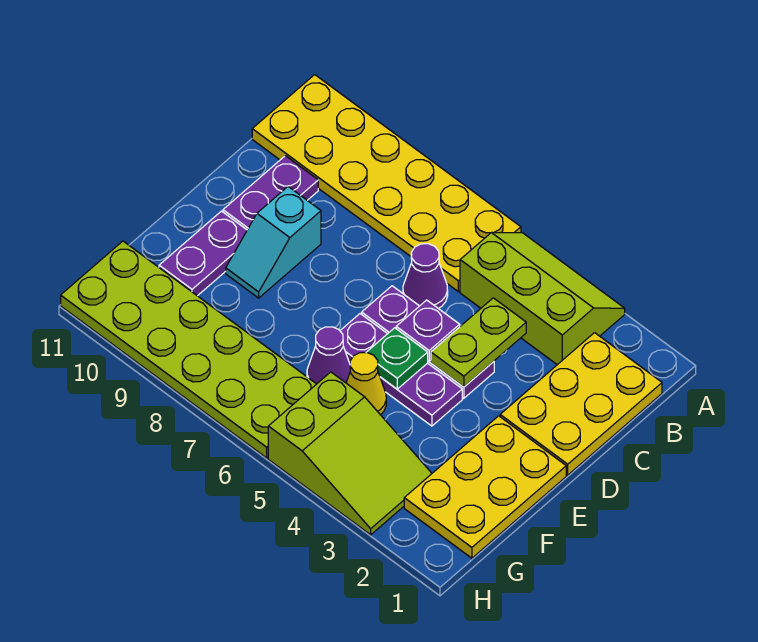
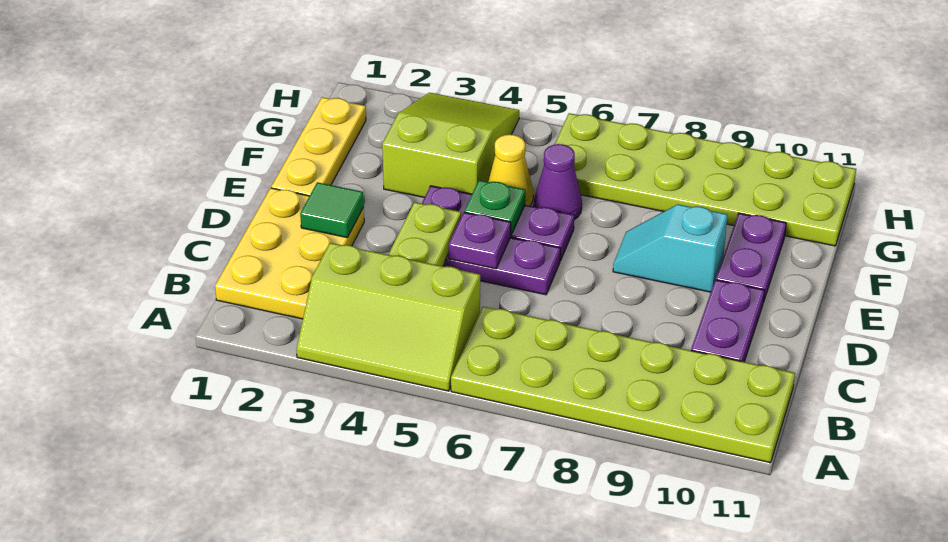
yellow plate A6:B11 level 1 -> lime plate A6:B11 level 1
purple cone C6 level 1 -> none
none -> green tile D2 level 2
cyan slope D9:E9 level 1 top D -> cyan slope E8:E9 level 1 top 9
yellow plate E1:G2 level 1 -> yellow plate E1:G1 level 1
lime slope G3:H5 level 1 top 5 -> lime slope F3:H4 level 1 top F

